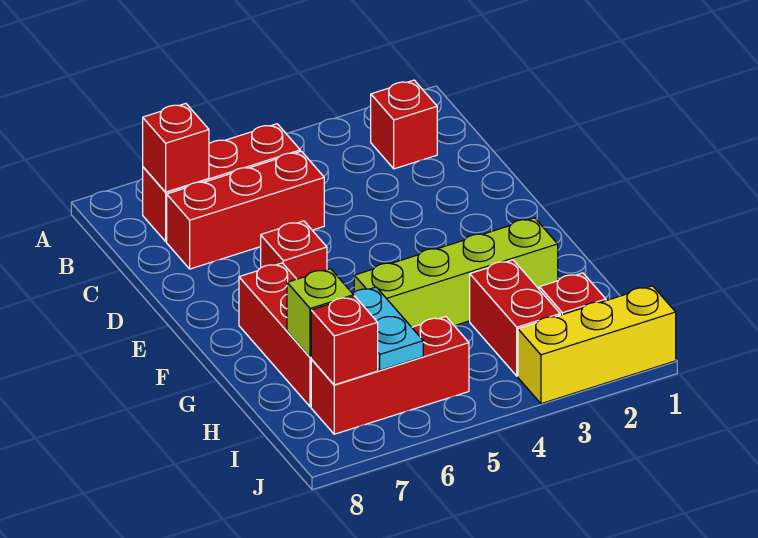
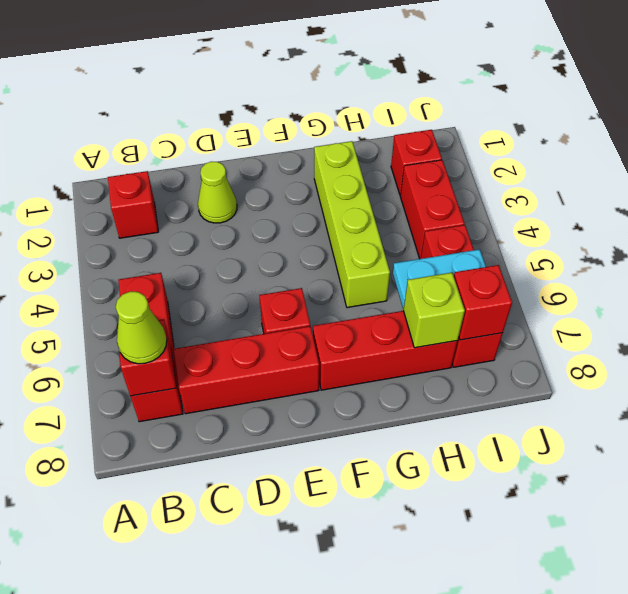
none -> lime cone B7 level 3
red brick C5:C7 level 1 -> red brick C7:E7 level 1
none -> lime cone D2 level 1
red brick H3:I3 level 1 -> red brick I3:I4 level 1
yellow brick J1:J3 level 1 -> none

